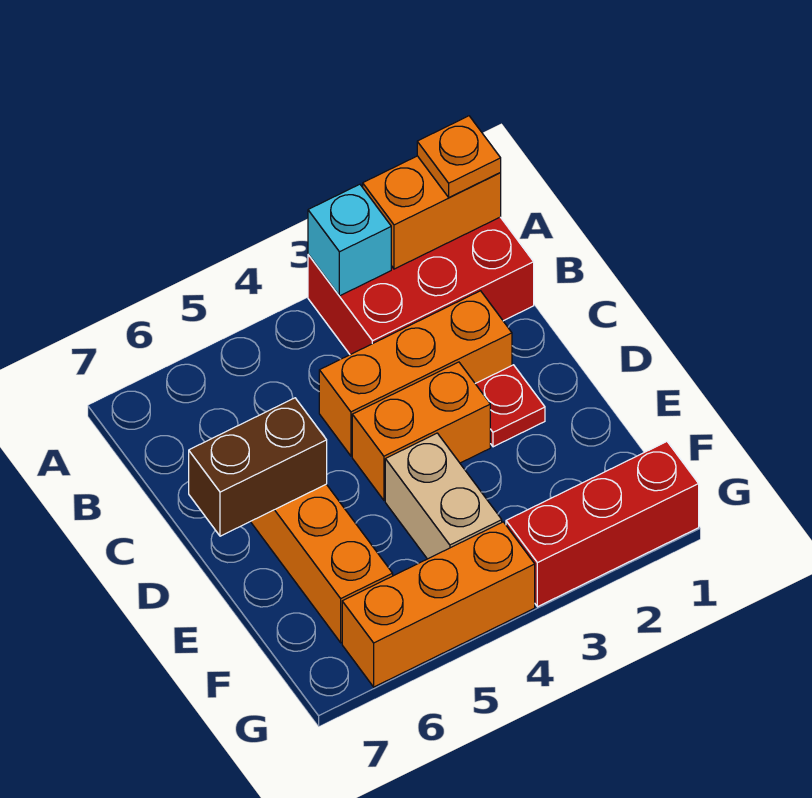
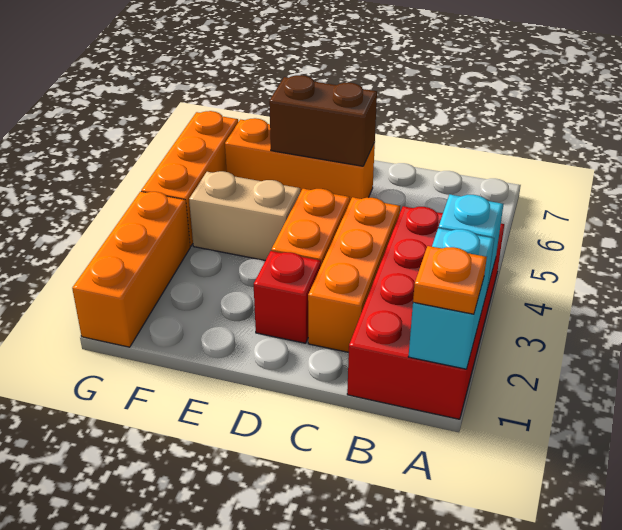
red brick A1:B3 level 1 -> red brick A1:B4 level 1
orange brick A1:A2 level 2 -> cyan brick A1:A2 level 2
red plate D2 level 1 -> red brick D2 level 1
brown brick D6:D7 level 2 -> brown brick D6:E6 level 2
red brick G1:G3 level 1 -> orange brick G1:G3 level 1

